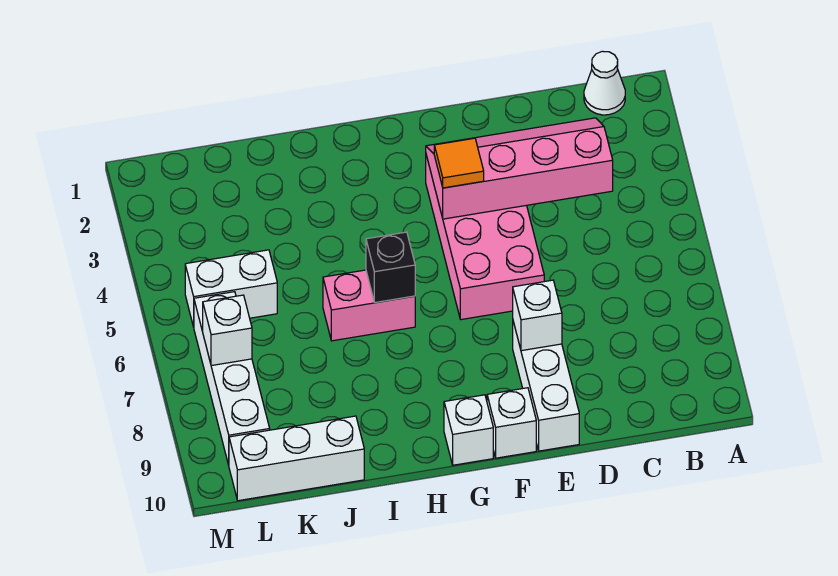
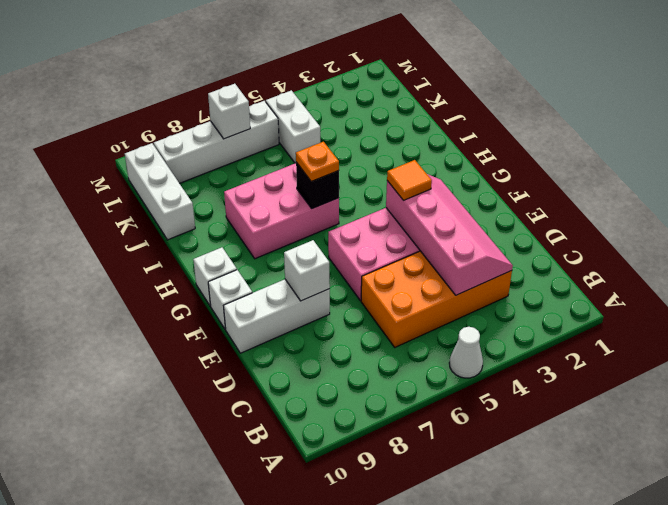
white cone B1 level 1 -> white cone A5 level 1
none -> orange brick C3:D6 level 1
pink brick H6:I6 level 1 -> pink brick H6:I8 level 1
none -> orange plate H6 level 3

